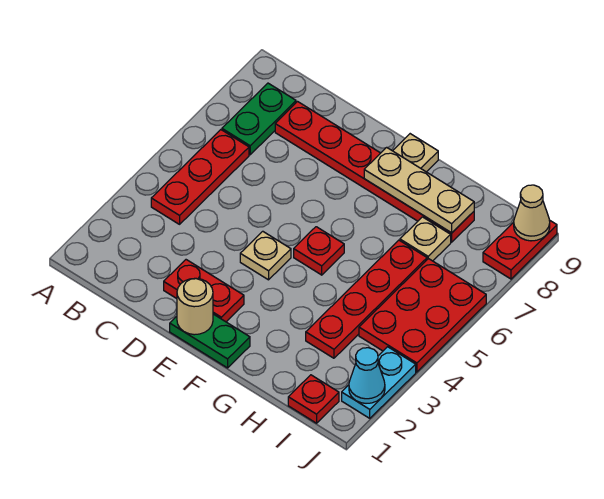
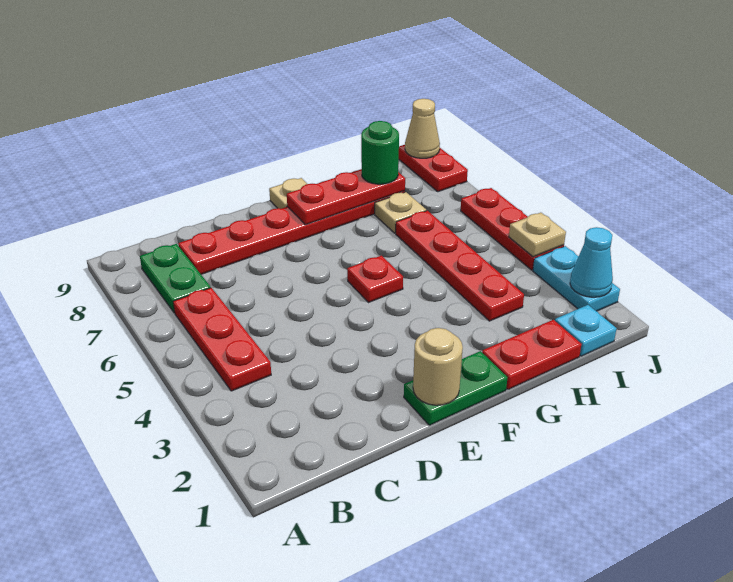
red plate D2:E2 level 1 -> red plate G1:H1 level 1
tan plate E4 level 1 -> tan plate J4 level 2
tan plate F8:H8 level 2 -> red plate F8:H8 level 2
none -> green round brick H8 level 3
red plate I1 level 1 -> cyan plate I1 level 1
red plate I4:J6 level 1 -> red plate J4:J6 level 1

